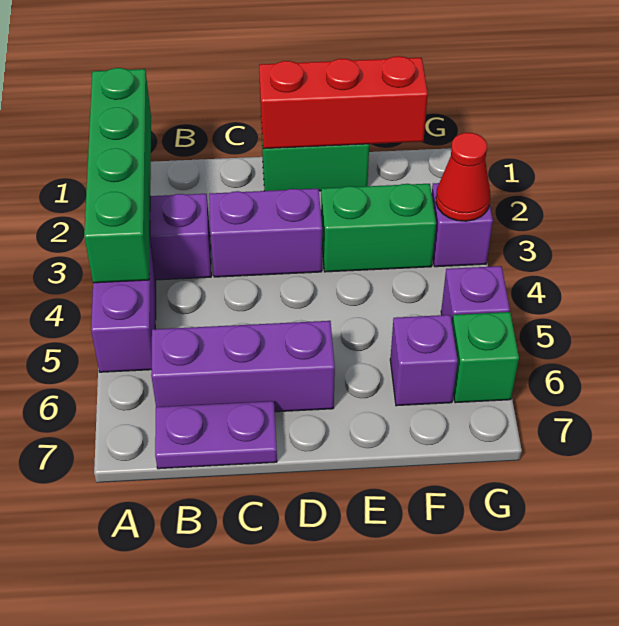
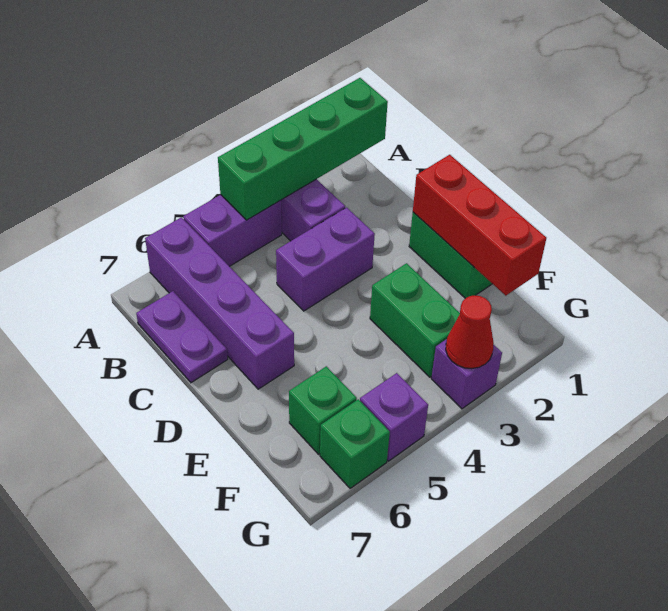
purple brick B6:D6 level 1 -> purple brick A6:D6 level 1
purple brick C3:D3 level 1 -> purple brick C3:C4 level 1
purple brick F6 level 1 -> green brick F6 level 1

